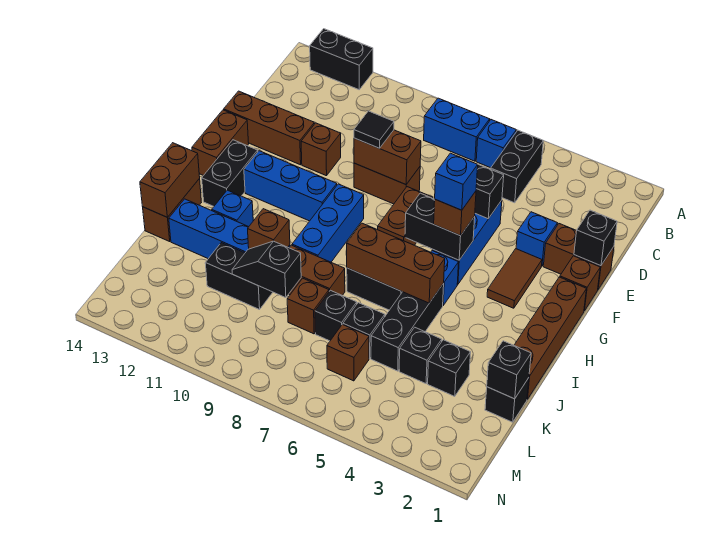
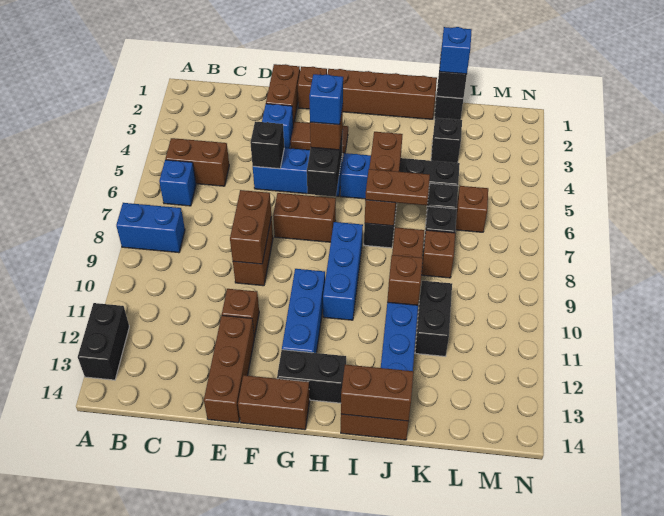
black brick B5:C5 level 1 -> brown brick B5:C5 level 1
blue brick B7:B8 level 1 -> blue brick A8:B8 level 1
black brick E1 level 2 -> none
black tile E9 level 3 -> none
blue brick G9:I9 level 1 -> blue brick H8:H10 level 1
none -> brown plate I7:J7 level 3
blue brick I12 level 1 -> blue brick K1 level 3
black brick K4 level 1 -> none
black slope K9:K10 level 2 top 9 -> none

